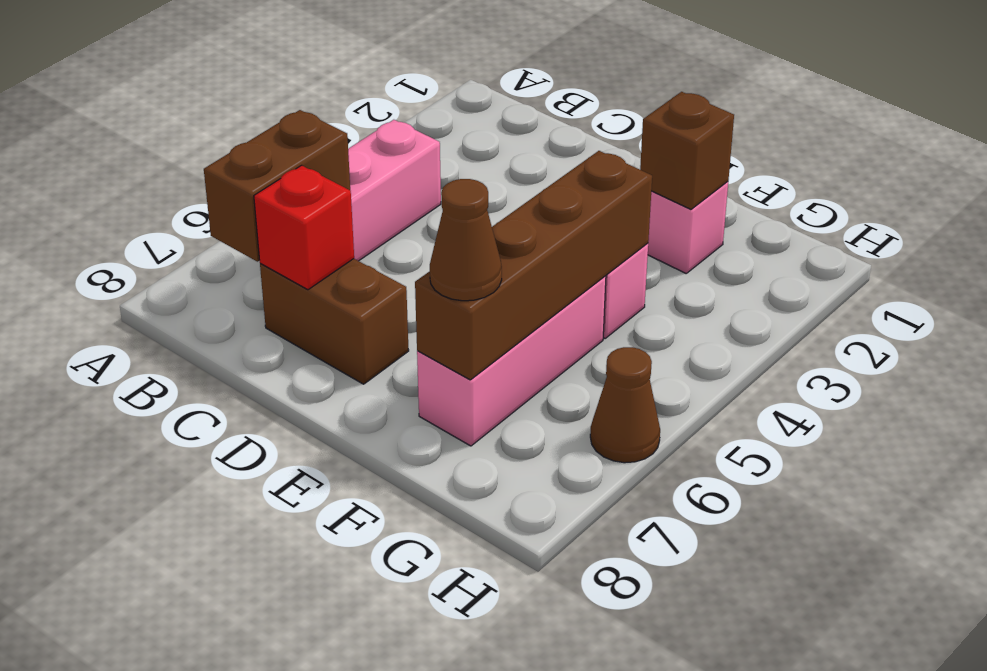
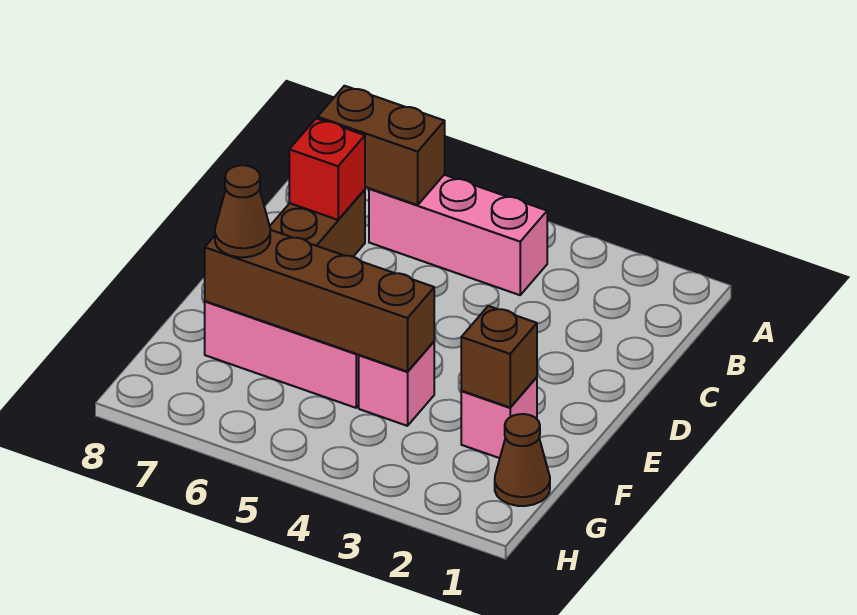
brown cone H6 level 1 -> brown cone G1 level 1

